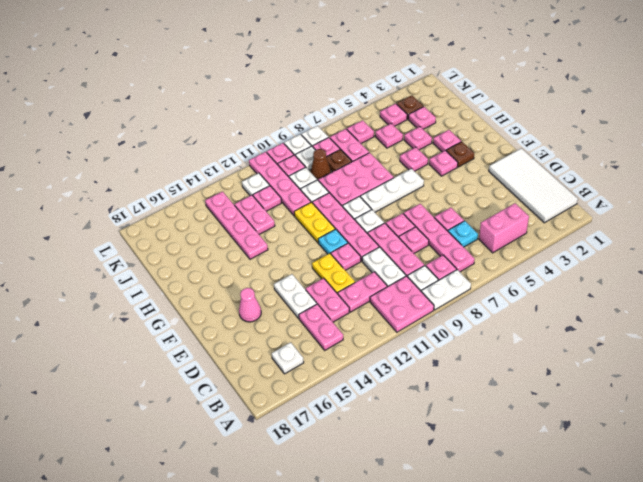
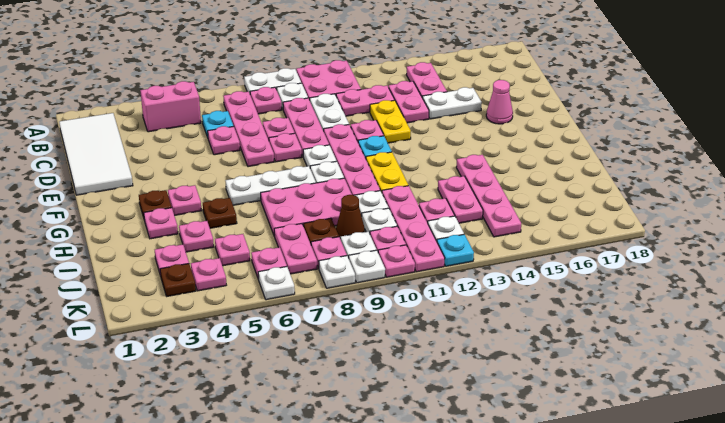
white plate B16 level 1 -> white plate L6 level 1
white plate D14:E14 level 1 -> white plate D14:D15 level 1
pink plate H5 level 1 -> brown plate H5 level 1
none -> cyan plate L12 level 1

